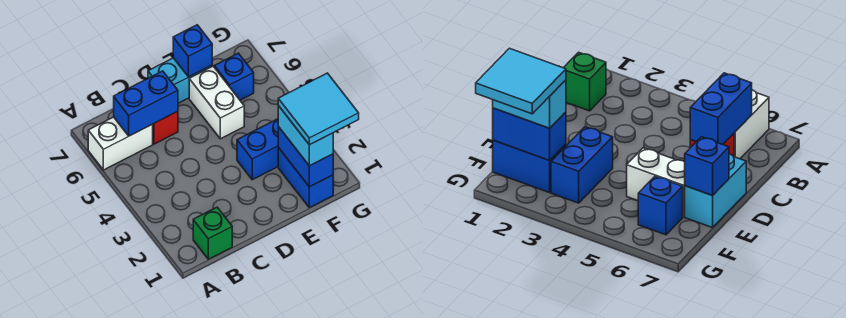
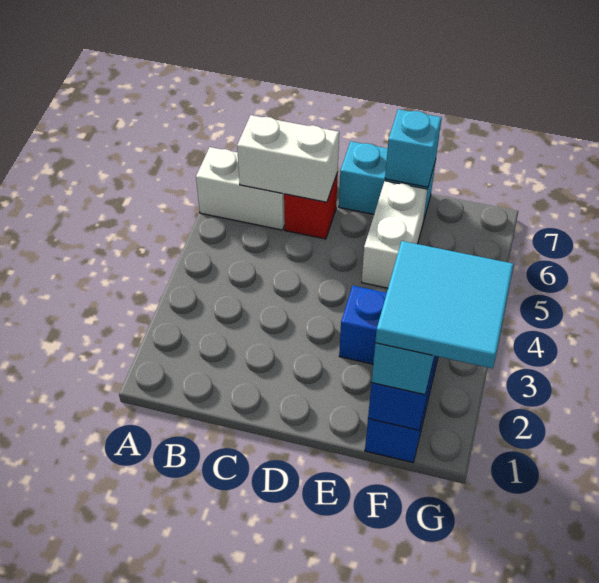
green brick B1 level 1 -> none
blue brick B6:C6 level 2 -> white brick B6:C6 level 2
blue brick E7 level 2 -> cyan brick E7 level 2
blue brick F6 level 1 -> none

